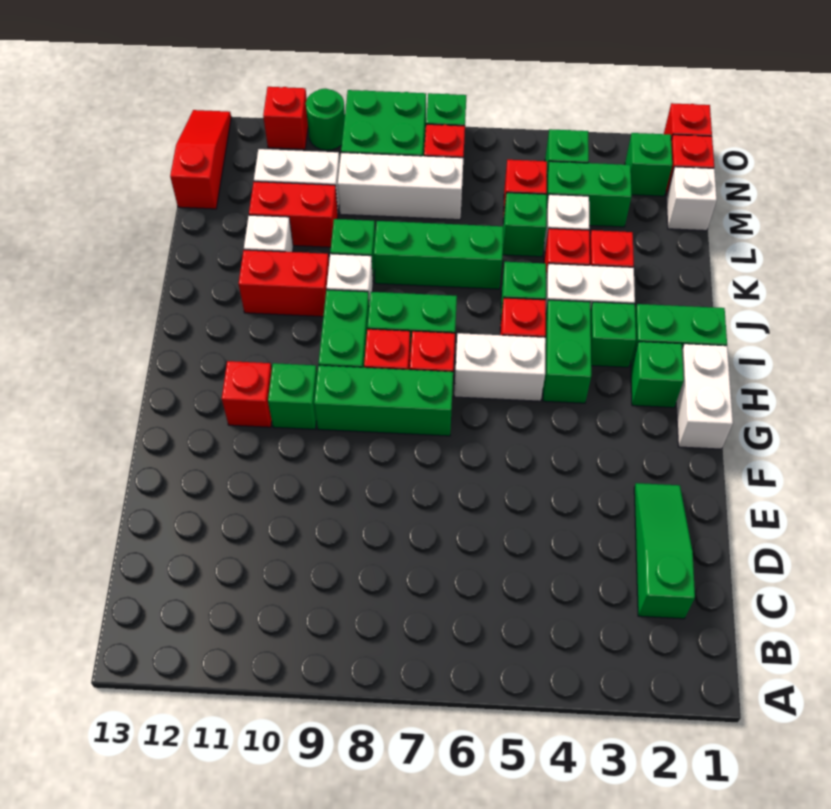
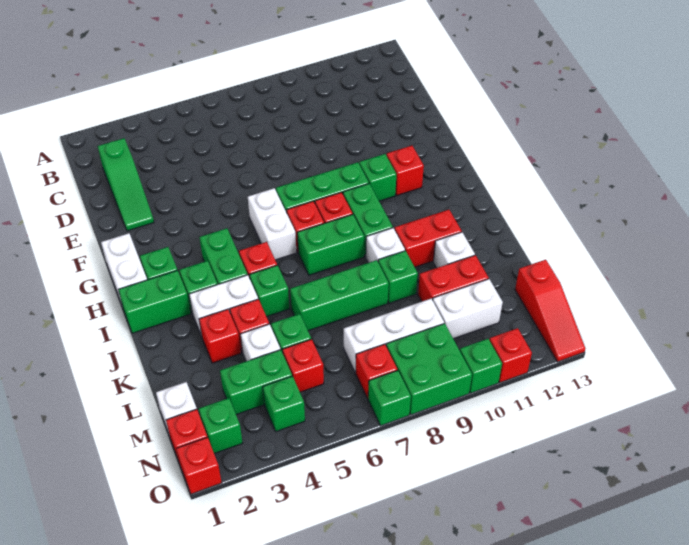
white brick H5:H6 level 1 -> white brick G6:H6 level 1
green round brick O10 level 1 -> green brick O10 level 1

